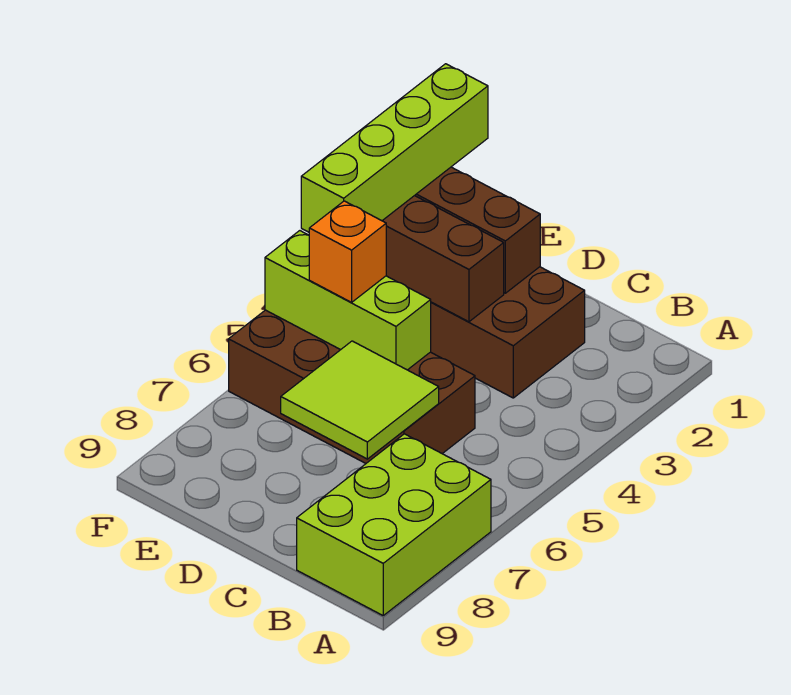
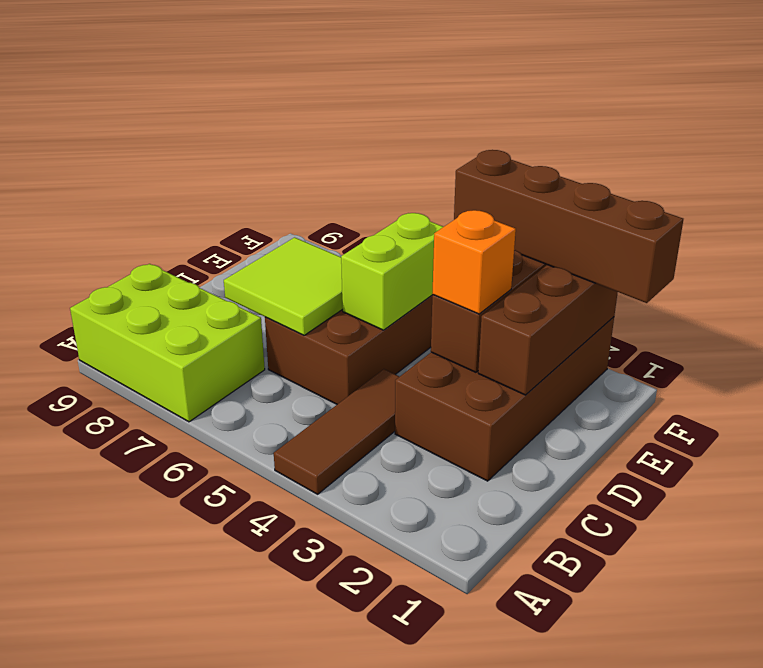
none -> brown tile A4:C4 level 1
lime brick D5:F5 level 2 -> lime brick D5:E5 level 2
orange brick E5 level 3 -> orange brick D3 level 3
lime brick F1:F4 level 3 -> brown brick F1:F4 level 3

